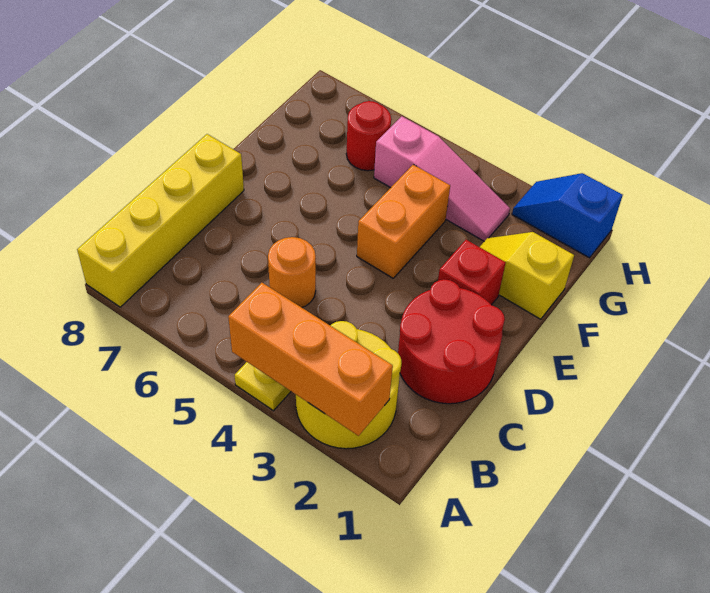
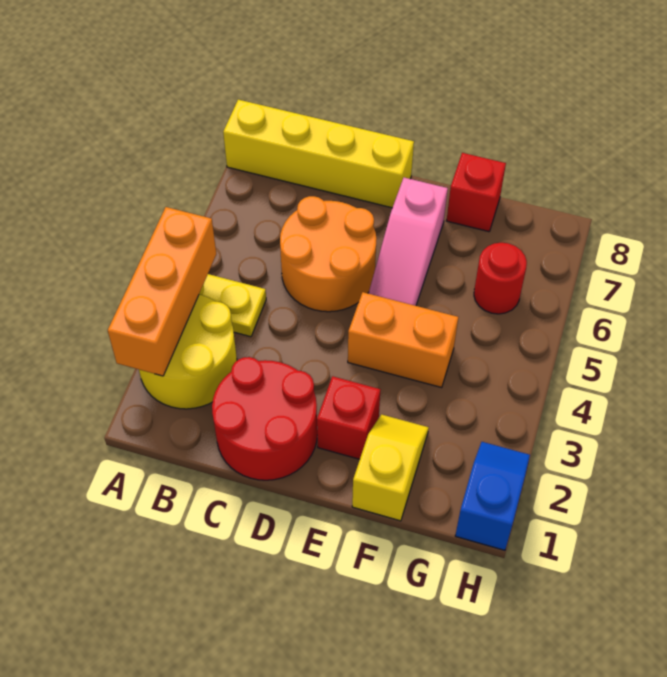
orange round brick C5 level 1 -> orange round brick C5:D6 level 1
none -> red brick F8 level 1
pink slope G3:G5 level 1 top 5 -> pink slope E5:E7 level 1 top 7

